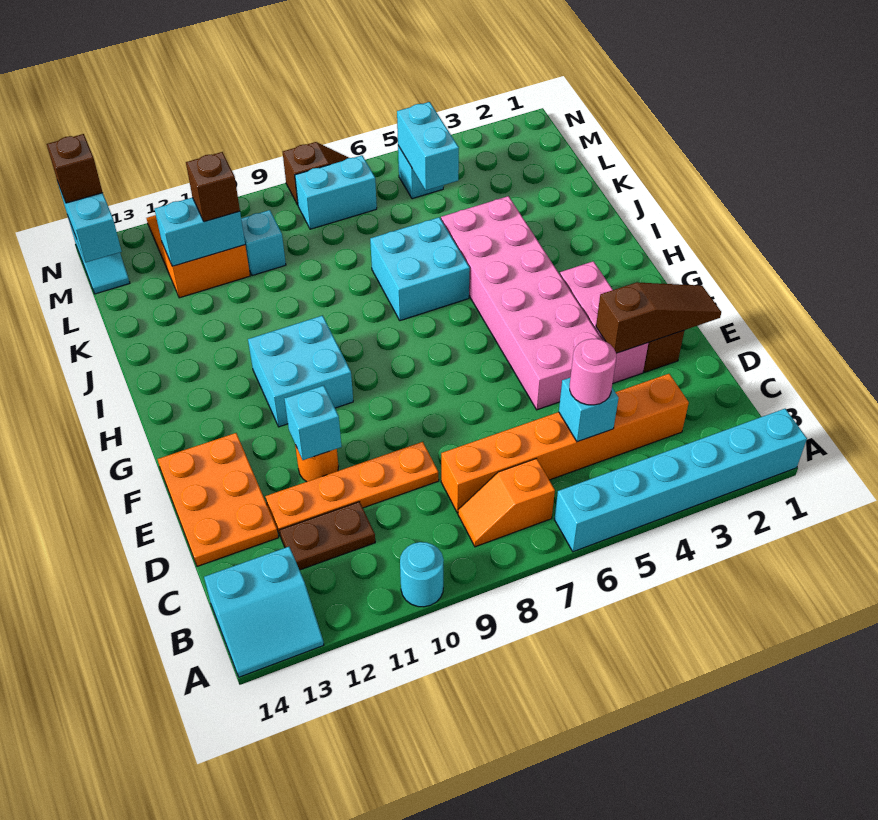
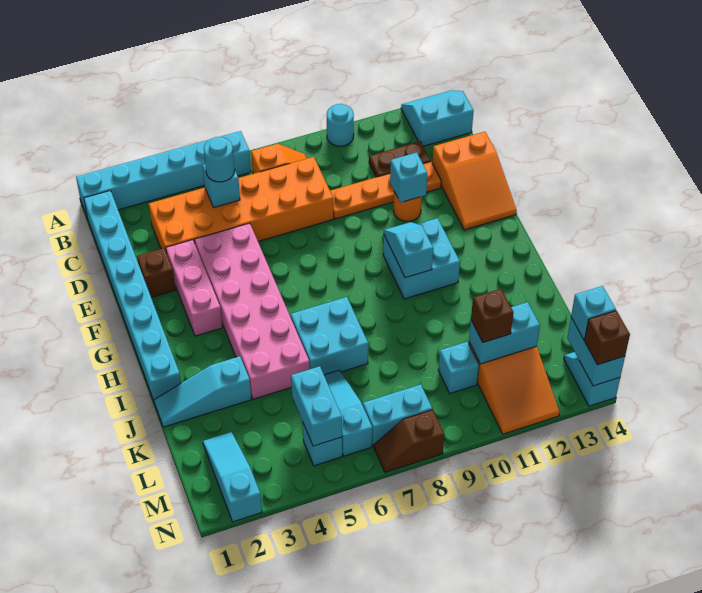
none -> cyan brick B1:I1 level 1
orange brick C3:C8 level 1 -> orange brick C3:D8 level 1
pink round brick C5 level 3 -> cyan round brick C5 level 3
orange plate D13:F14 level 1 -> orange slope D13:F14 level 1 top D
brown slope E1:E3 level 2 top 3 -> none
none -> cyan slope G10:H10 level 2 top H
none -> cyan slope J1:J3 level 1 top 3
none -> cyan slope K6:M6 level 1 top M
none -> cyan slope L2:N2 level 1 top N
none -> cyan brick M14 level 3

